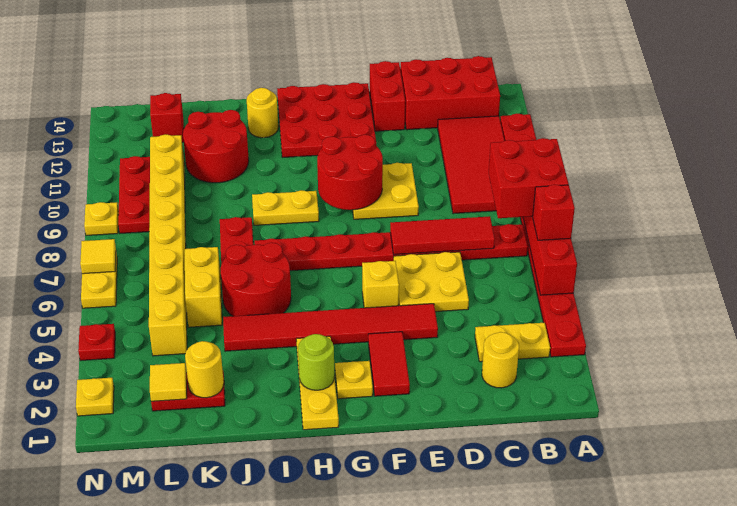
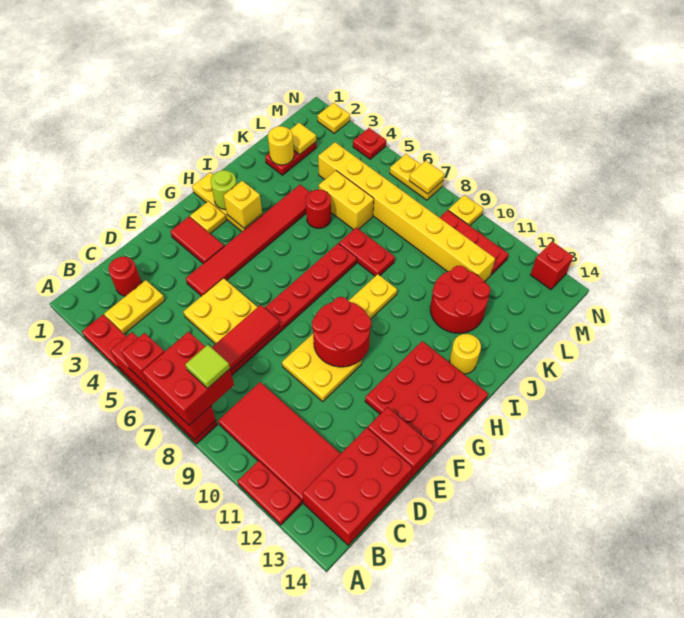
none -> lime tile B8 level 4
yellow round brick C2 level 1 -> red round brick C2 level 1
yellow brick F5 level 1 -> yellow brick H3 level 2
red round brick I5:J6 level 1 -> red round brick J5 level 1
red brick L13 level 1 -> red brick N13 level 1

